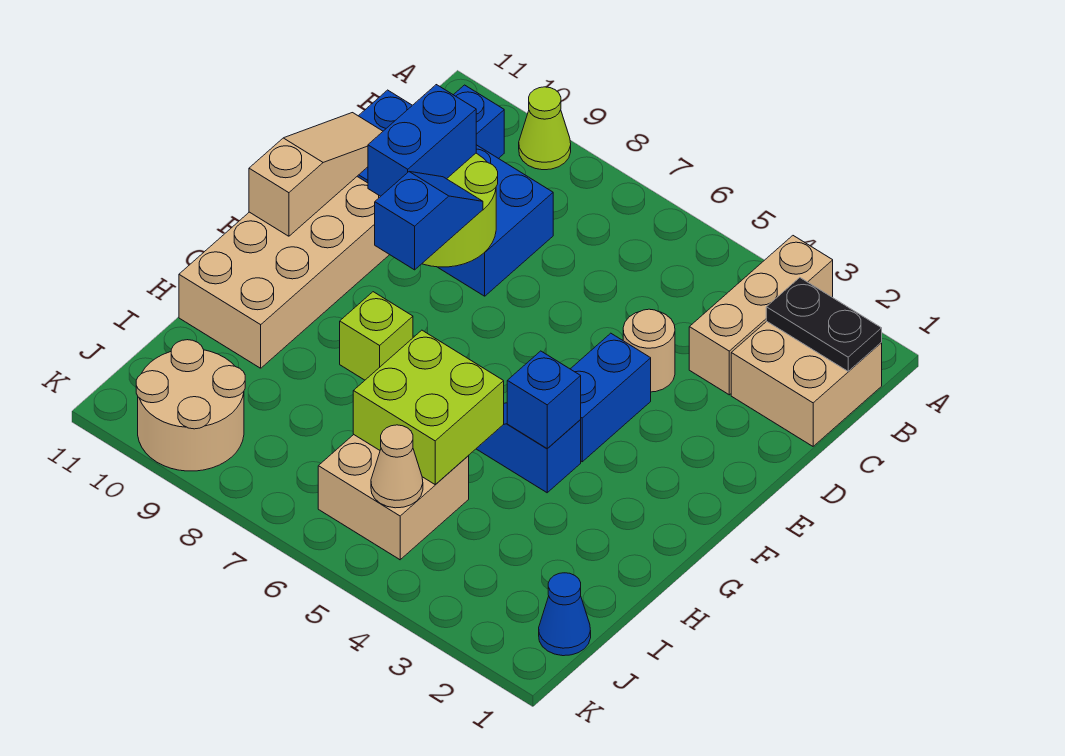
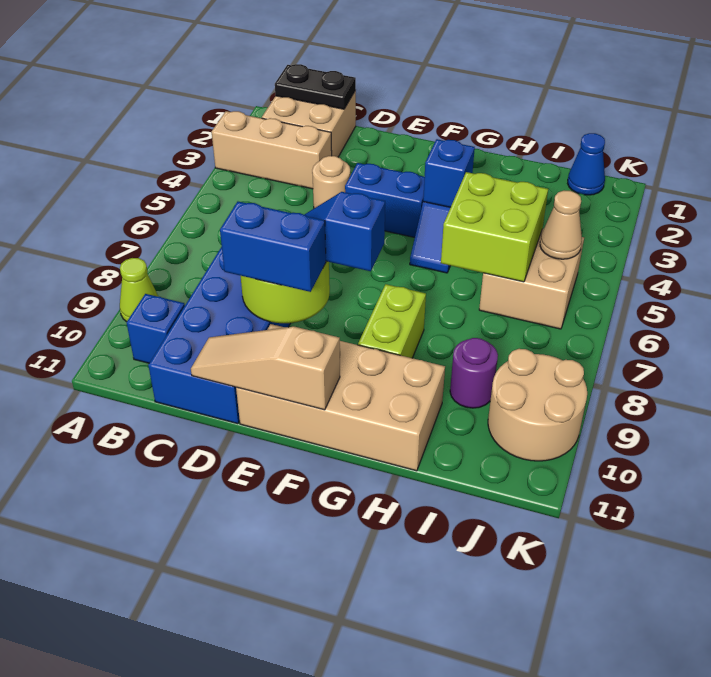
black plate B1:B2 level 2 -> black plate B1:C1 level 2
lime brick G8 level 1 -> lime brick G8:G9 level 1
none -> purple round brick I9 level 1

